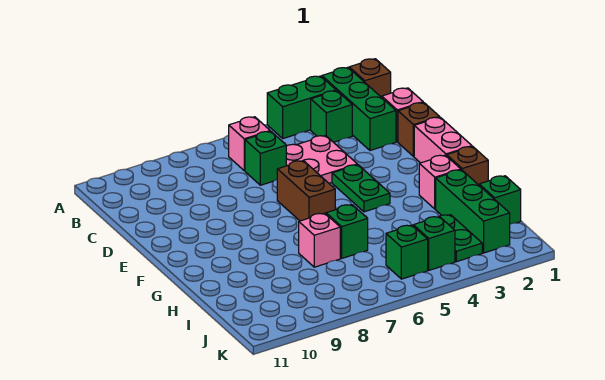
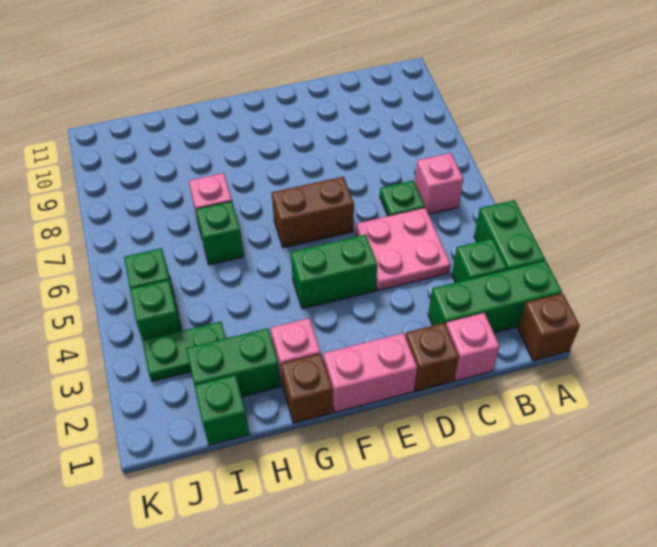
green brick C6 level 1 -> green plate C6 level 1
green plate E4:F4 level 1 -> green brick E4:F4 level 1
green brick H2:J2 level 1 -> green brick H2:I2 level 1

